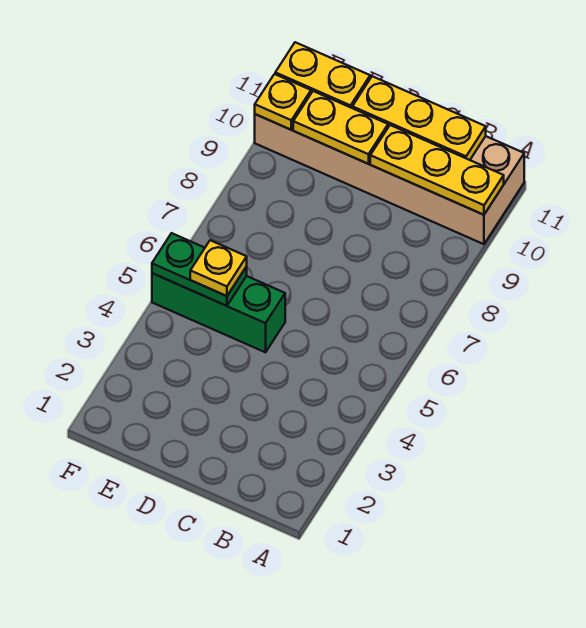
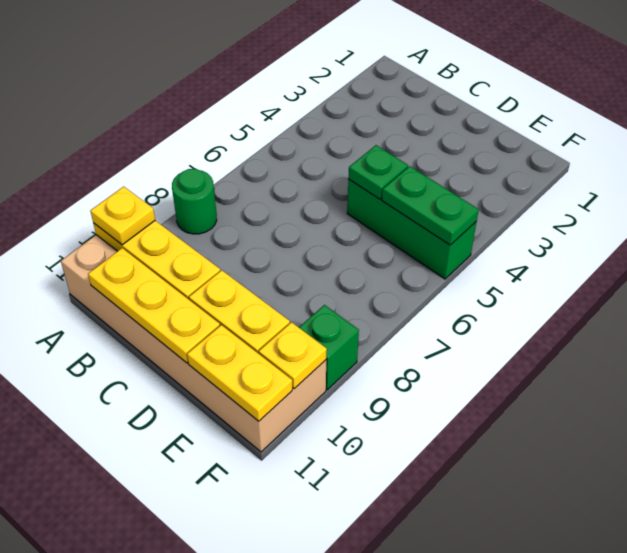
none -> green round brick A8 level 1
none -> green plate D5 level 2
yellow plate E5 level 3 -> yellow plate A10 level 3
none -> green brick F9 level 1

